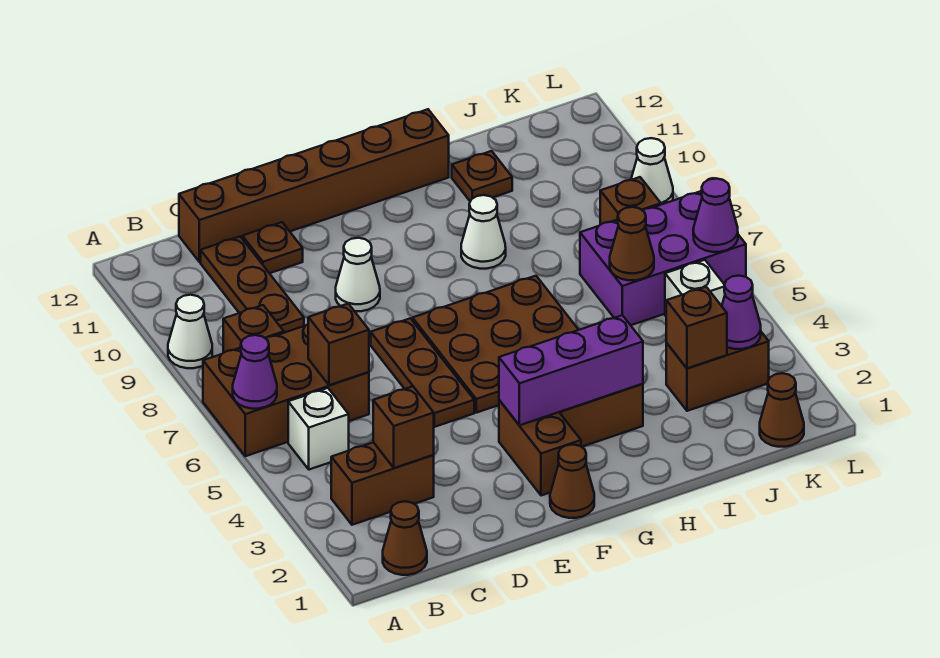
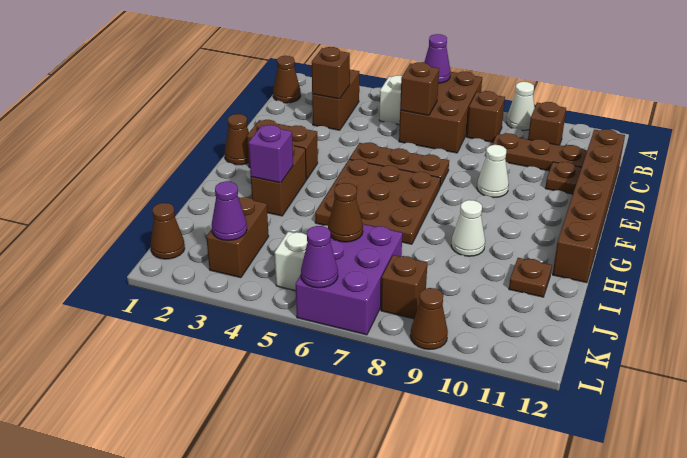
purple brick F3:H3 level 2 -> purple brick H3 level 2
brown brick J3 level 2 -> brown brick B10 level 1
white cone L9 level 1 -> brown cone L9 level 1

